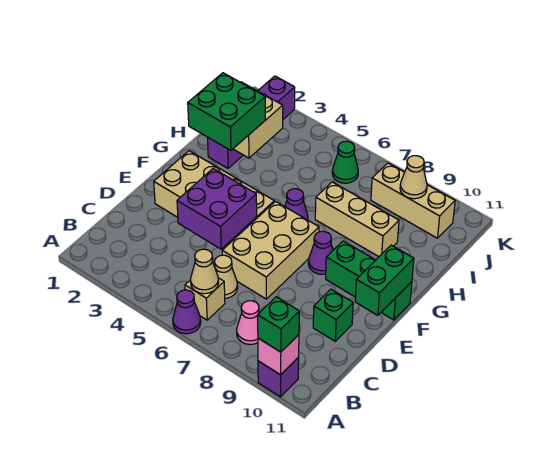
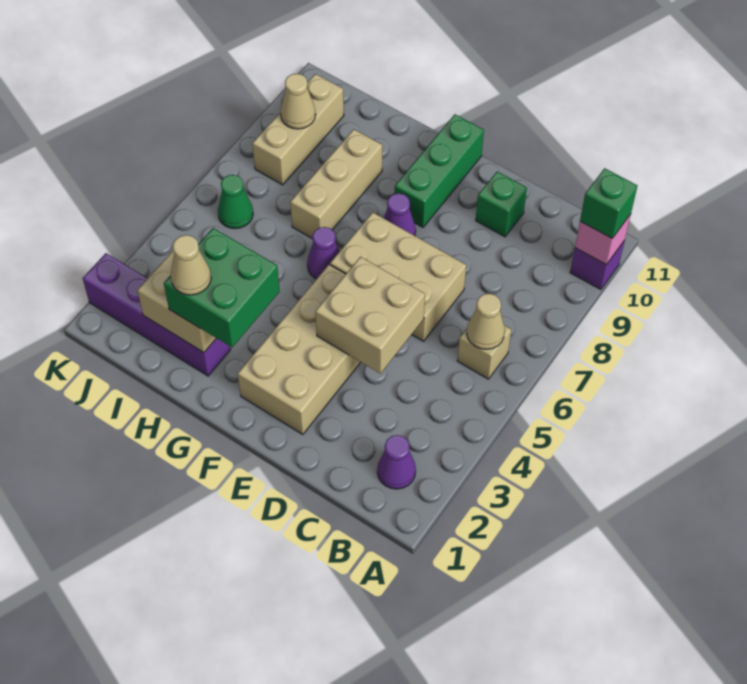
purple cone A6 level 1 -> purple cone B2 level 1
pink cone B8 level 1 -> none
tan cone C6 level 1 -> tan cone H2 level 4
purple brick D4:E5 level 2 -> tan brick D4:E5 level 2
green brick E11:F11 level 2 -> none

